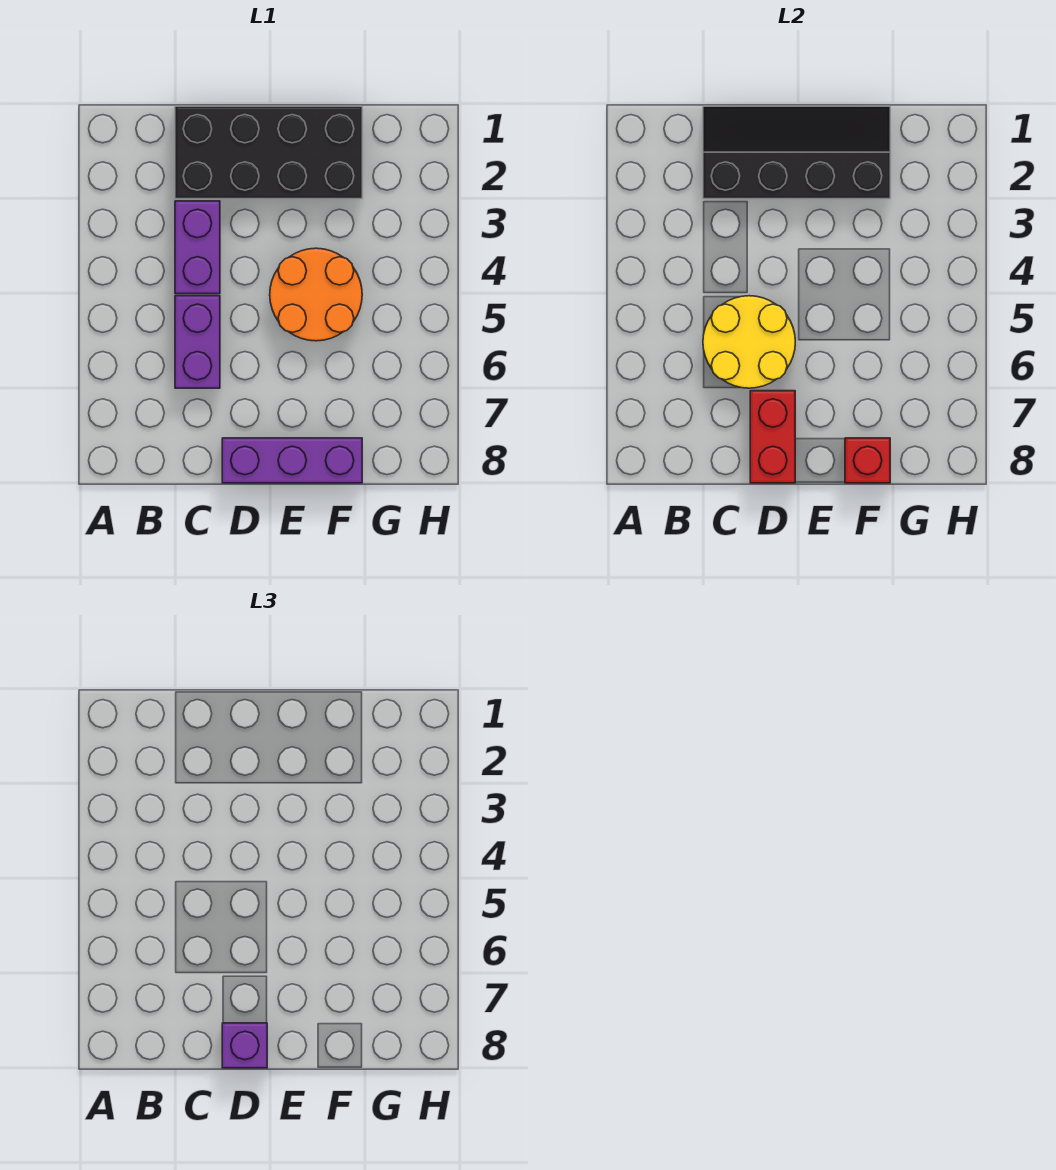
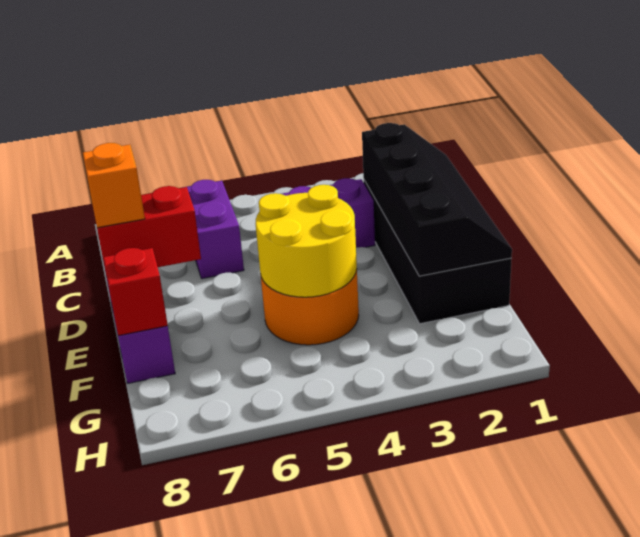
purple brick C5:C6 level 1 -> purple brick B6:C6 level 1
yellow round brick C5:D6 level 2 -> yellow round brick E4:F5 level 2
purple brick D8 level 3 -> orange brick D8 level 3

